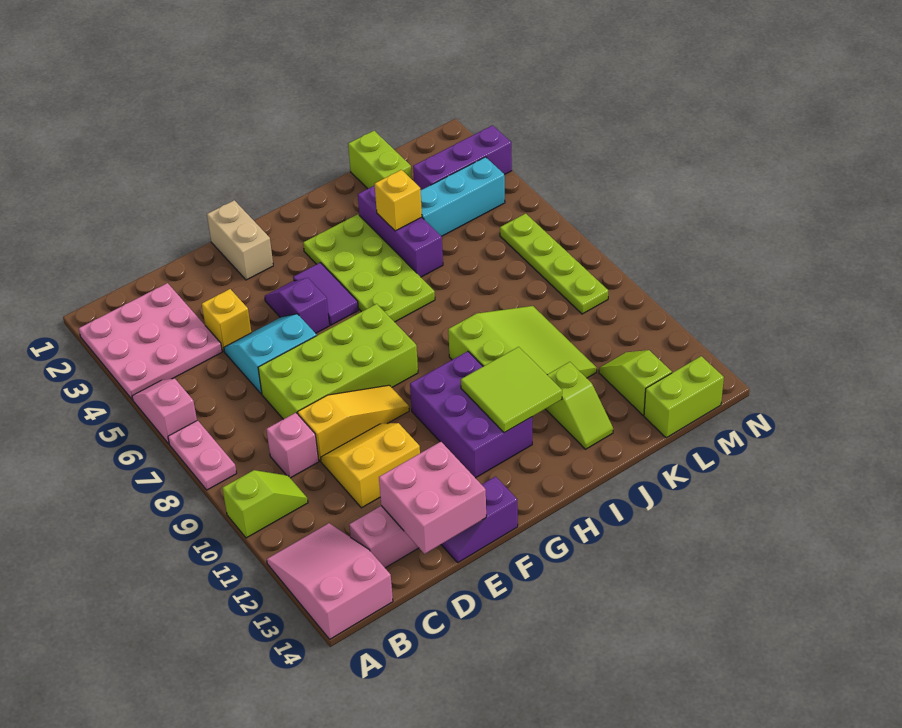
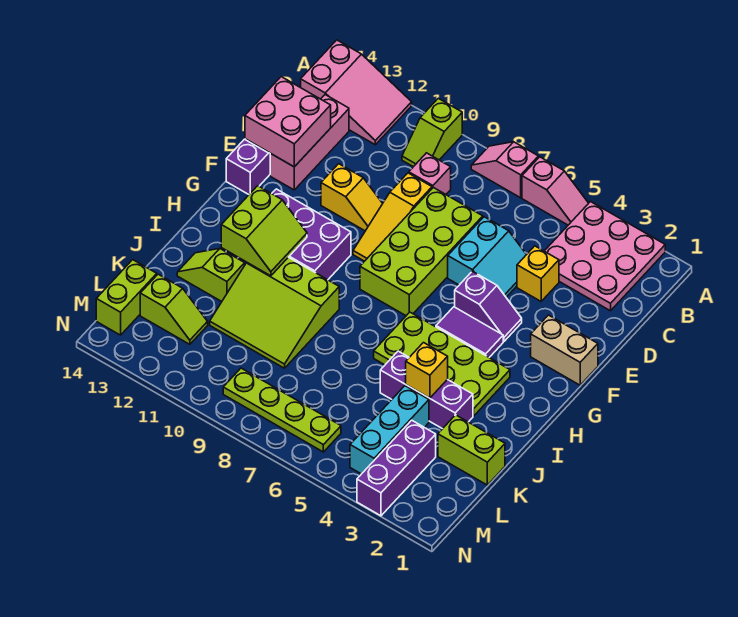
pink plate A7:A8 level 1 -> pink slope A7:A8 level 1 top 7
yellow slope D10:E11 level 1 top 11 -> yellow slope E10:E11 level 1 top 11
lime tile H11:I12 level 2 -> lime slope H11:I12 level 2 top 12

